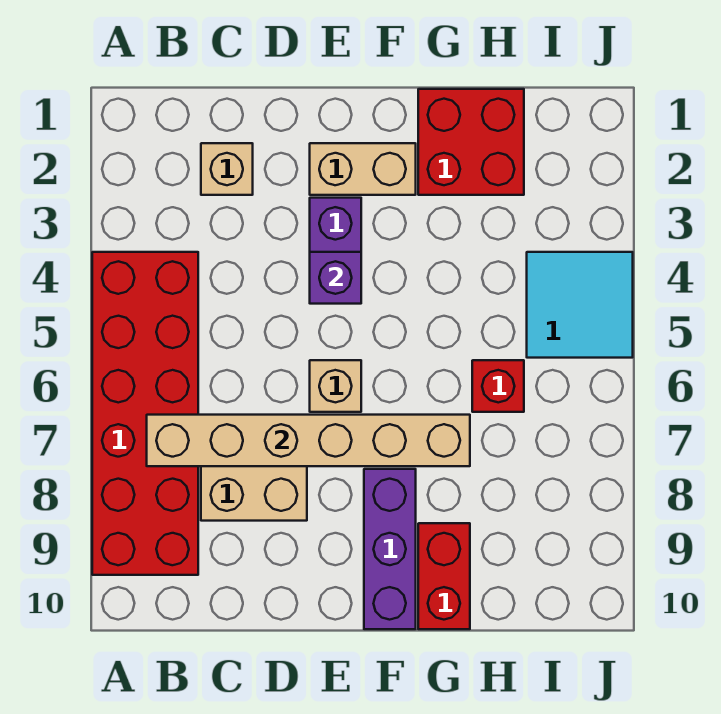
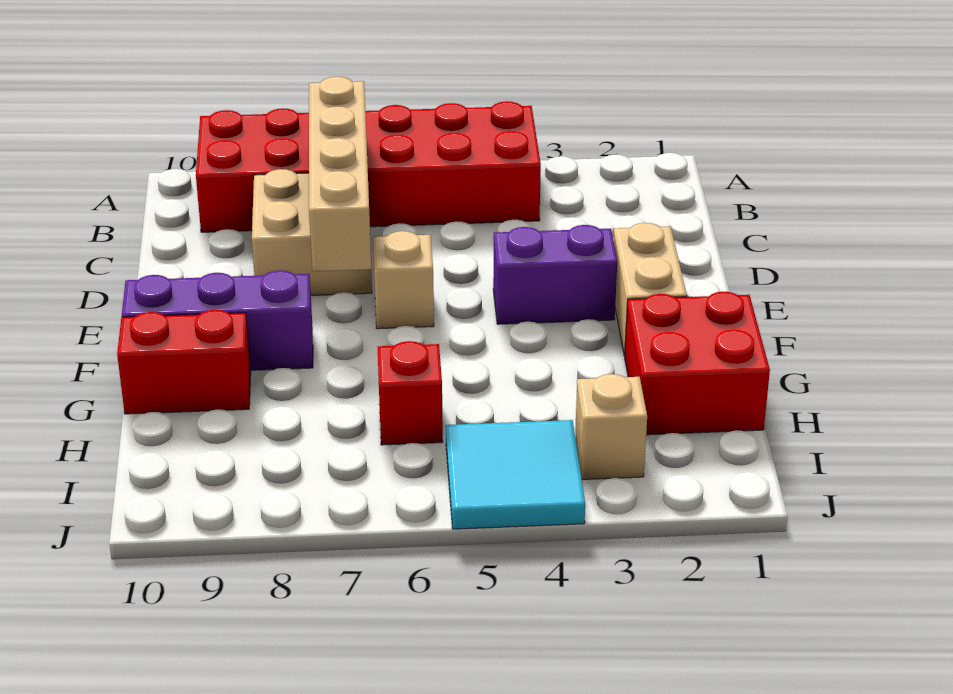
tan brick B7:G7 level 2 -> tan brick B7:E7 level 2
tan brick C2 level 1 -> tan brick I3 level 1
purple brick E4 level 2 -> none

